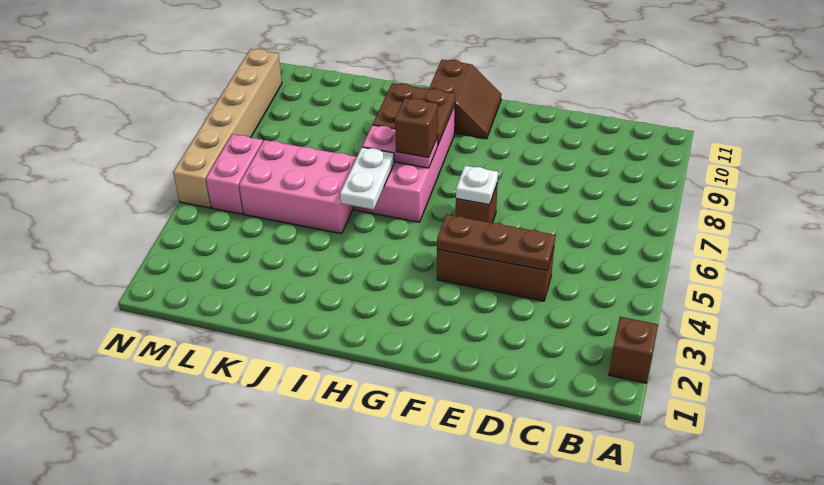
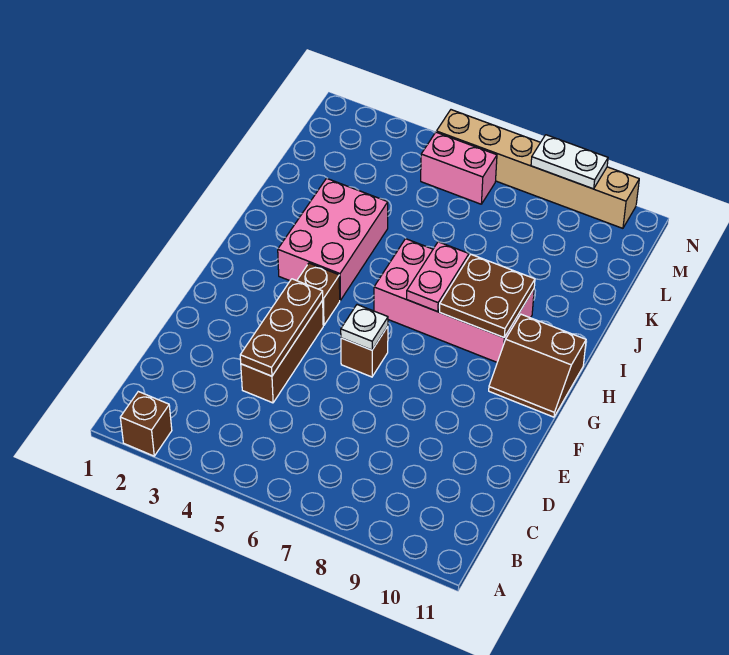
brown brick H7 level 3 -> brown brick G4 level 1
white plate I5:I6 level 2 -> white plate N8:N9 level 2
pink brick J5:L6 level 1 -> pink brick H3:J4 level 1

